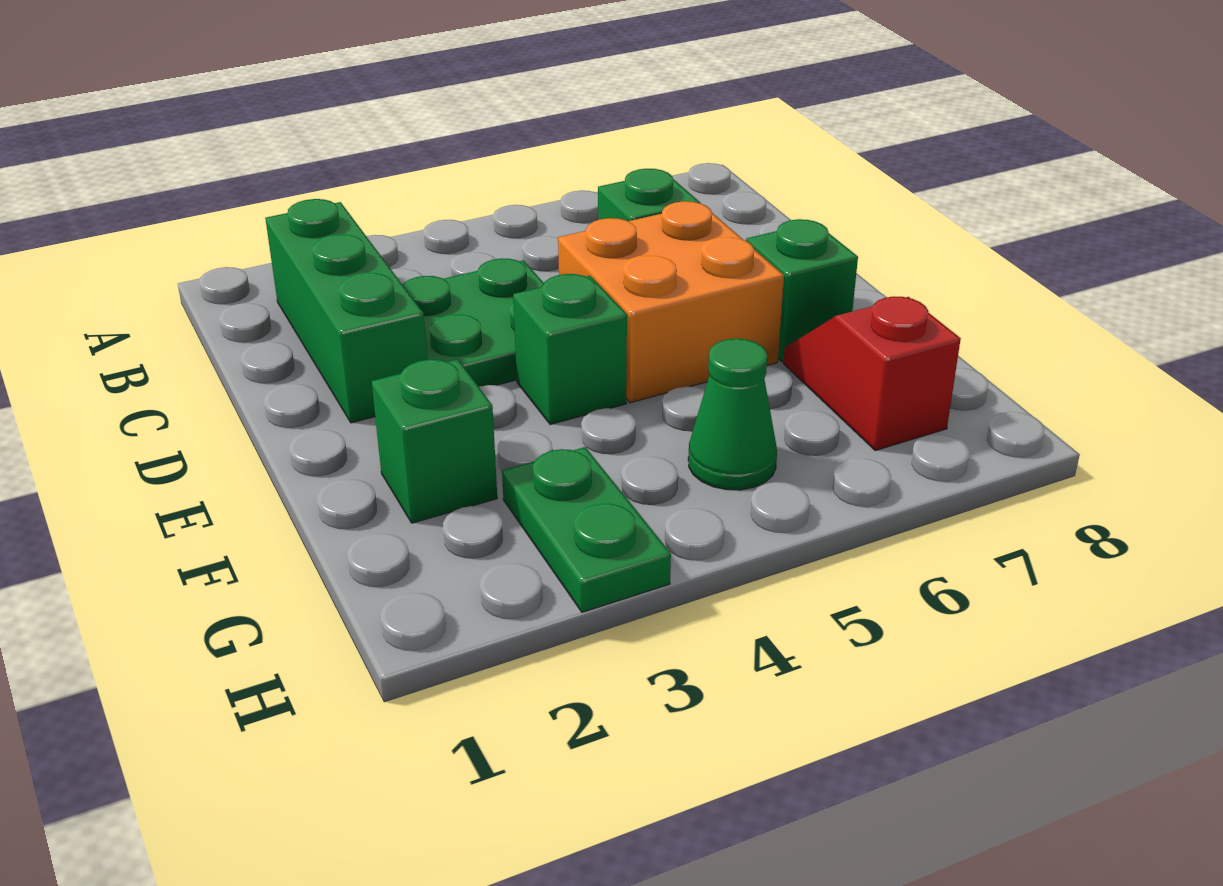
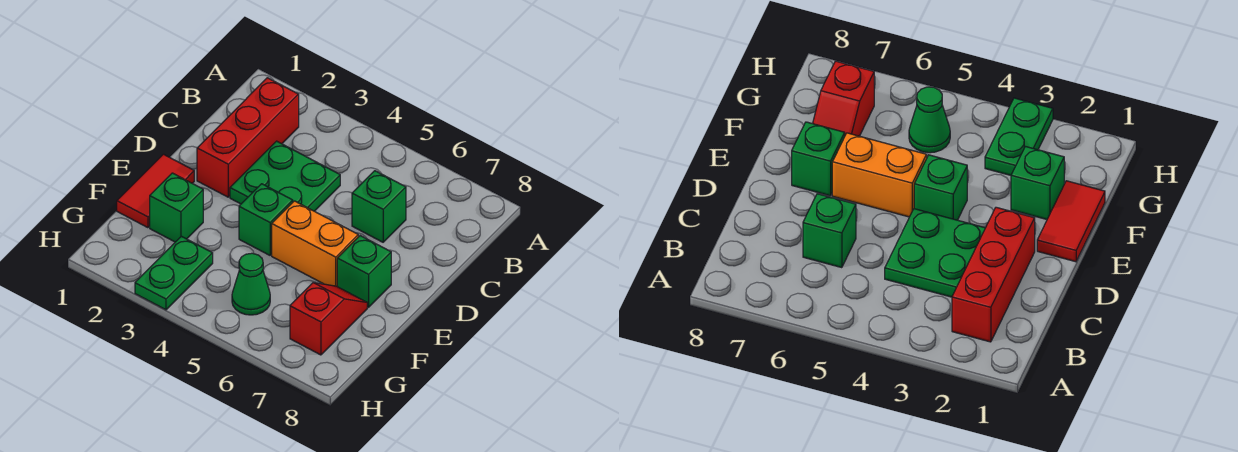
green brick B2:D2 level 1 -> red brick B2:D2 level 1
orange brick D5:E6 level 1 -> orange brick E5:E6 level 1
none -> red tile E1:F1 level 1

